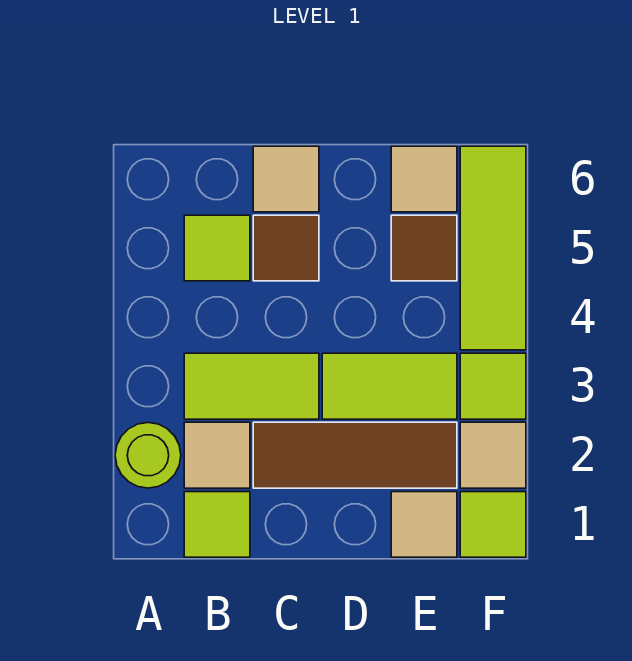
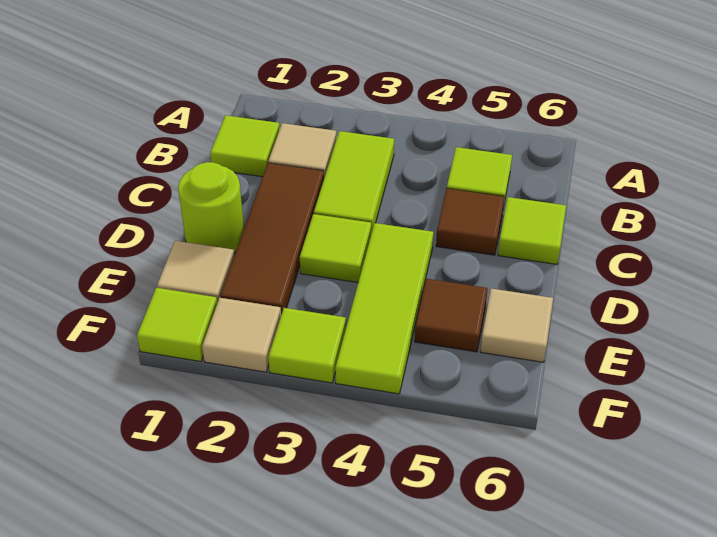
lime round brick A2 level 1 -> lime round brick D1 level 1
tan tile C6 level 1 -> lime tile C6 level 1
lime tile D3:E3 level 1 -> lime tile D3 level 1
lime tile F4:F6 level 1 -> lime tile D4:F4 level 1

